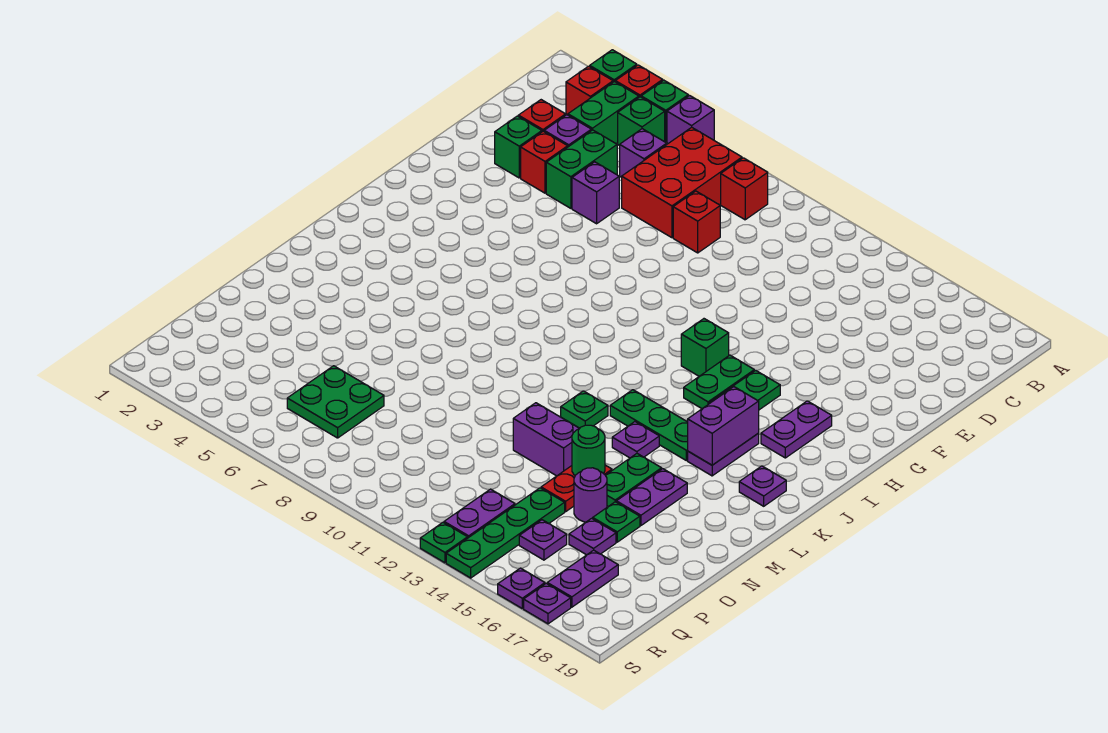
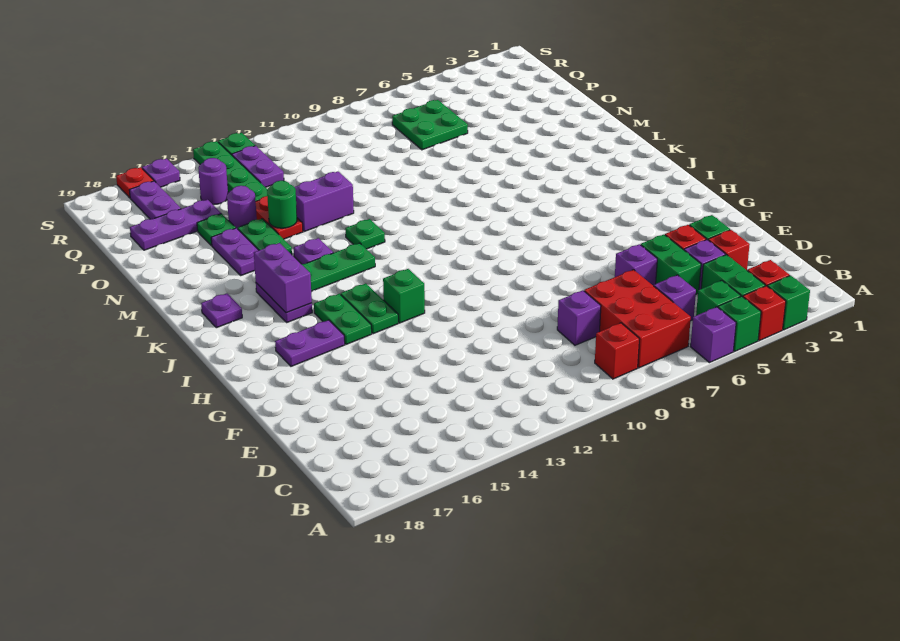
red brick D9 level 1 -> purple brick D9 level 1
purple plate H17:I17 level 1 -> purple plate H16:H17 level 1
purple plate P16 level 1 -> purple plate P16:P18 level 1
purple plate Q15 level 1 -> purple round brick Q15 level 1
purple plate S17 level 1 -> red plate S17 level 1

